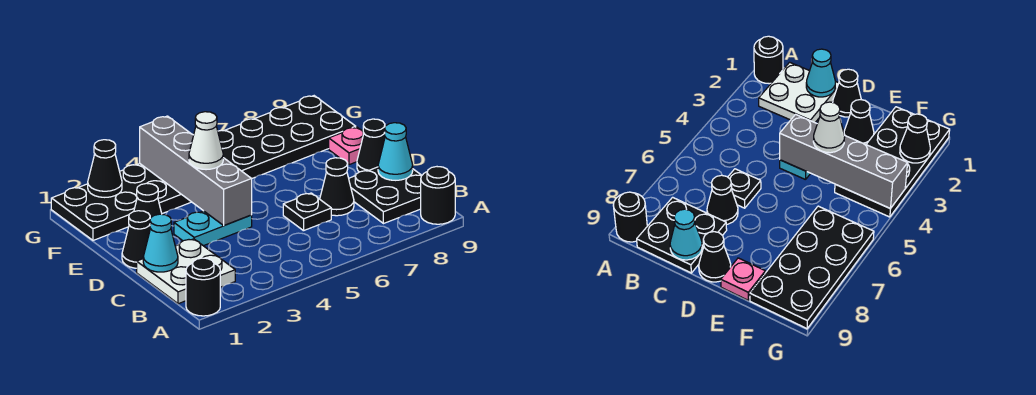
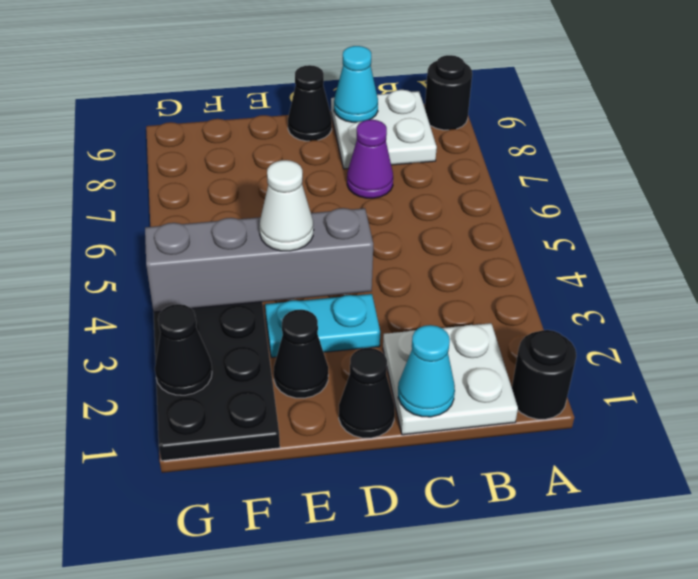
black plate B8:C9 level 1 -> white plate B8:C9 level 1
black plate C6 level 1 -> none
black cone C7 level 1 -> purple cone C7 level 1
cyan plate D3:D4 level 1 -> cyan plate D3:E3 level 1
pink plate E9 level 1 -> none
black plate F6:G9 level 1 -> none

